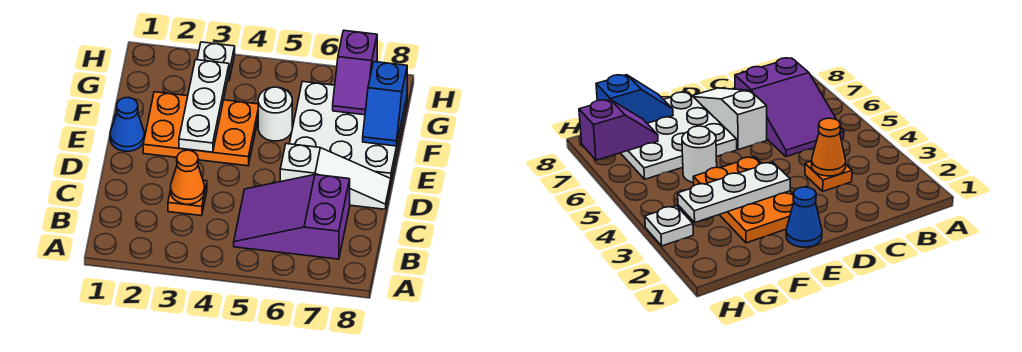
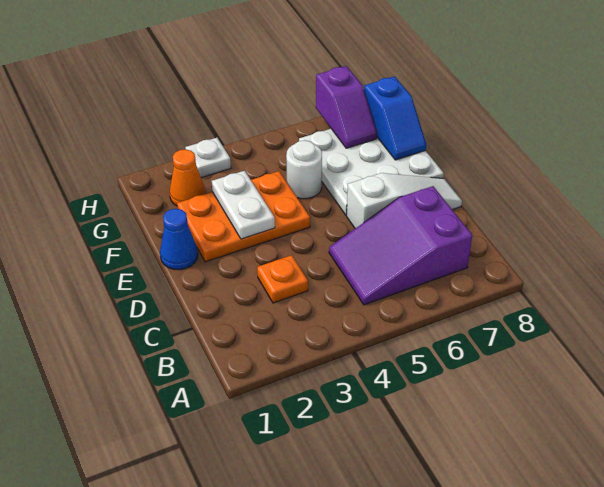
orange cone C3 level 2 -> orange cone G2 level 1
white plate E3:G3 level 2 -> white plate E3:F3 level 2

